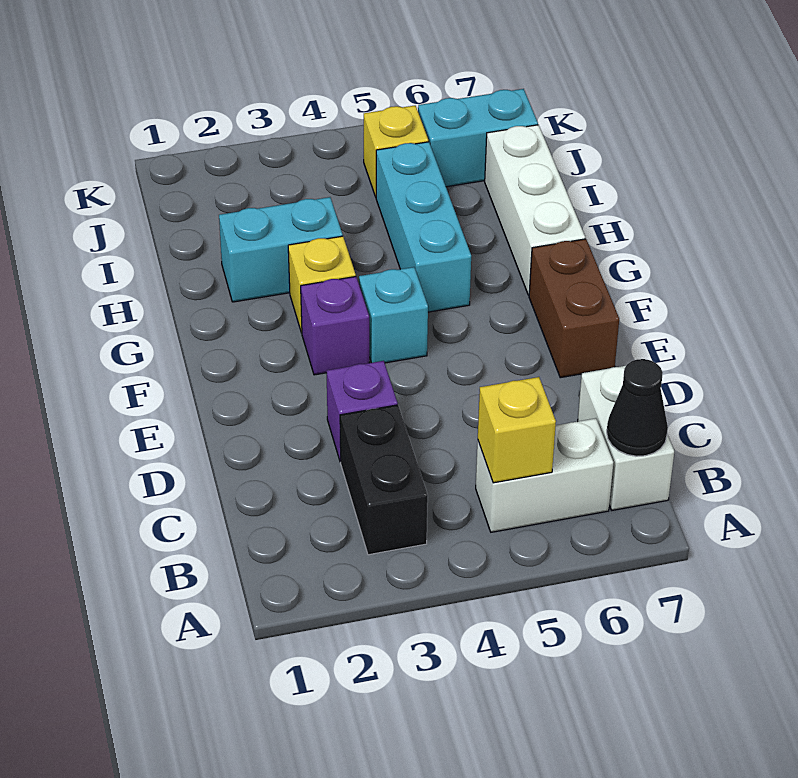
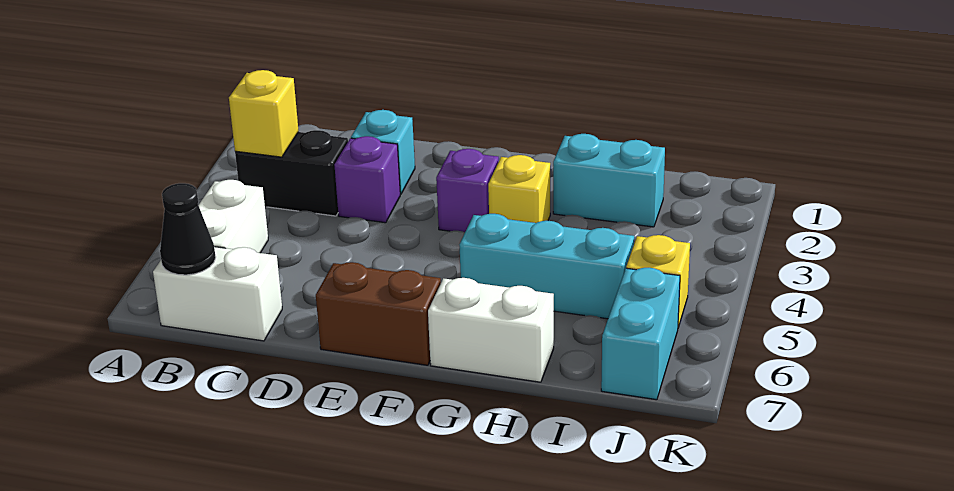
yellow brick B5 level 2 -> yellow brick B3 level 2
cyan brick F4 level 1 -> cyan brick D2 level 1
white brick G7:I7 level 1 -> white brick G7:H7 level 1
cyan brick H2:H3 level 1 -> cyan brick H2:I2 level 1

